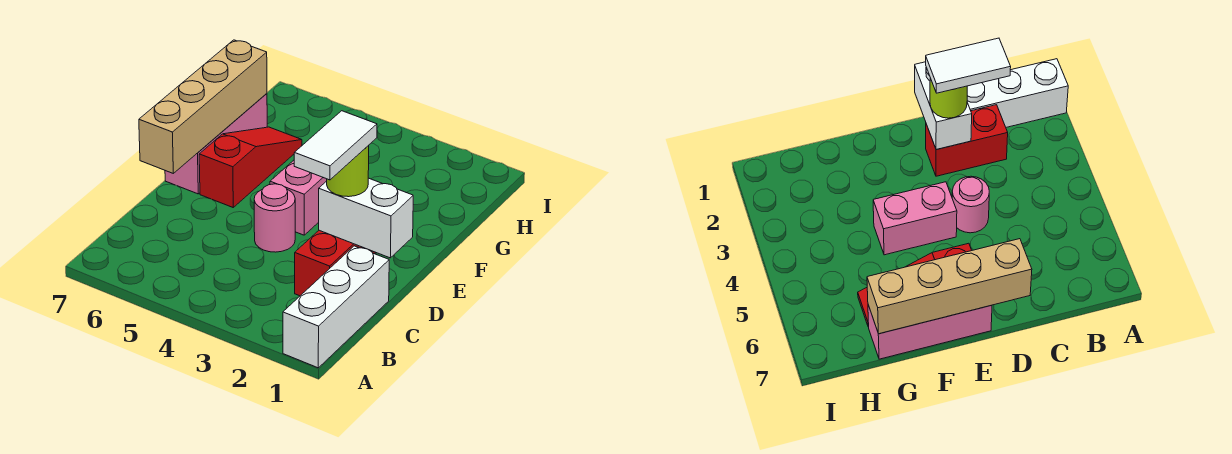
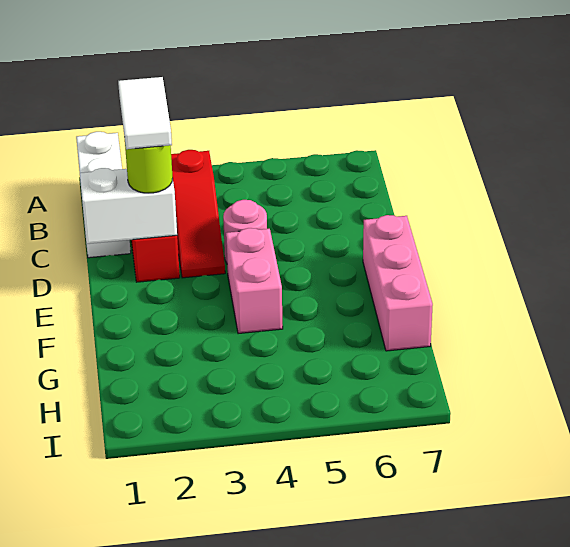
tan brick D7:G7 level 2 -> none
red slope E6:G6 level 1 top E -> red slope B3:D3 level 1 top B

